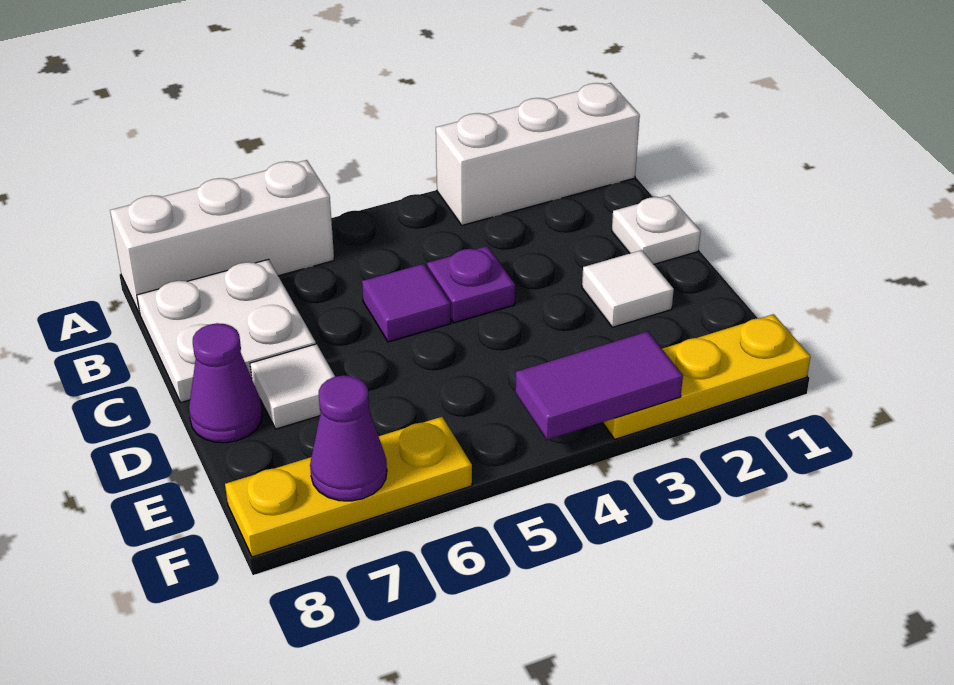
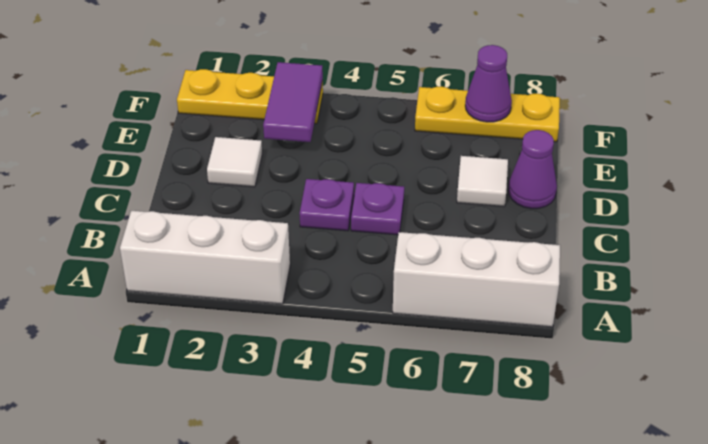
white plate B7:C8 level 1 -> none
white plate C1 level 1 -> none
purple tile C5 level 1 -> purple plate C5 level 1
purple tile F3:F4 level 2 -> purple tile E3:F3 level 2

